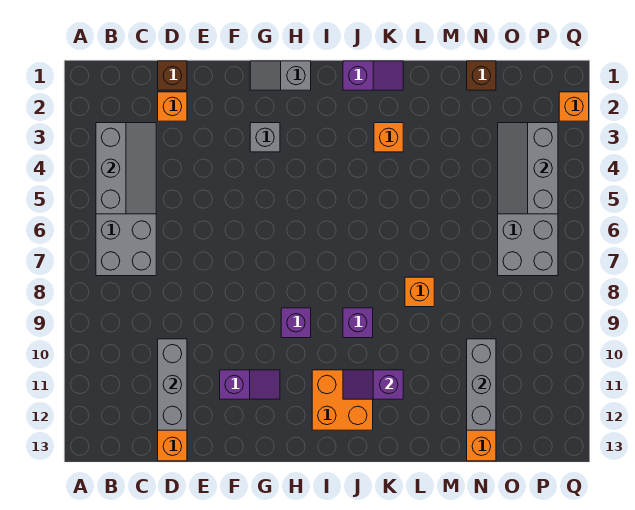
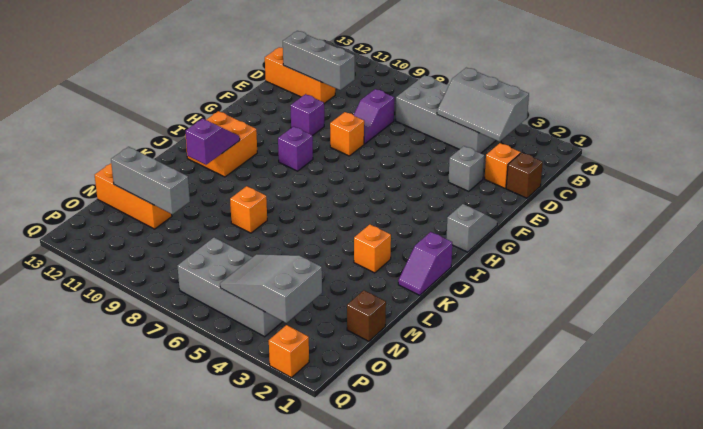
none -> orange brick F8 level 1
purple slope F11:G11 level 1 top F -> purple slope D8:E8 level 1 top D
grey brick G3 level 1 -> grey brick E3 level 1
purple brick J9 level 1 -> purple brick F10 level 1
grey slope O3:P5 level 2 top P -> grey slope O3:P5 level 2 top 3

